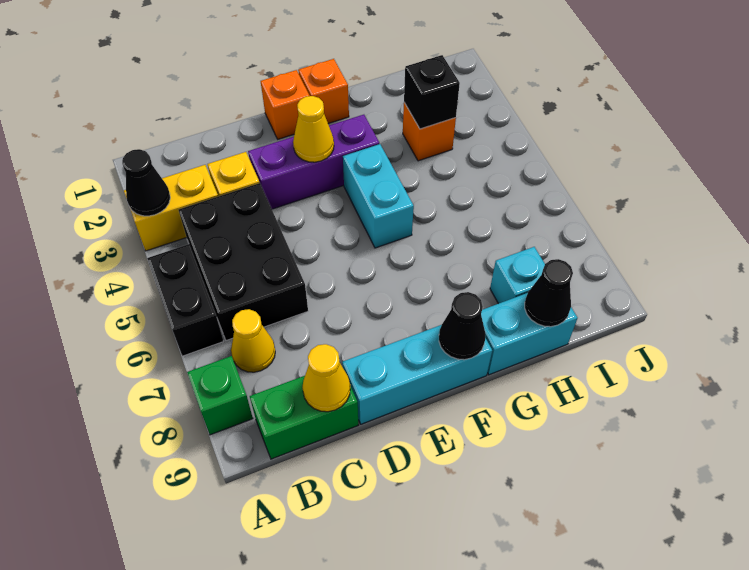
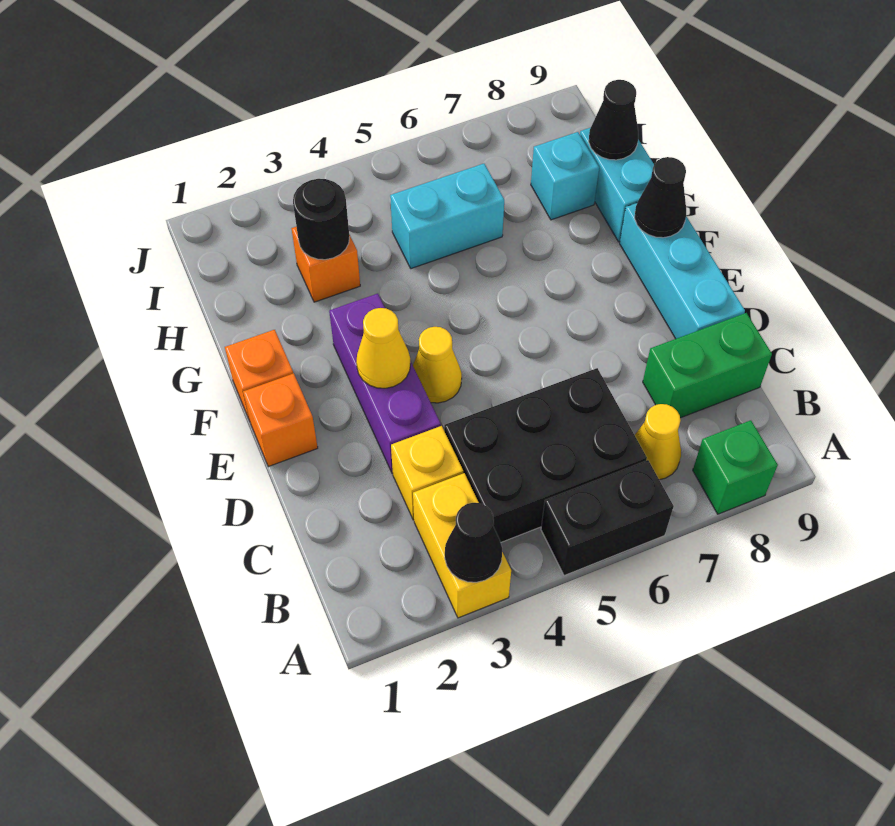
green brick B9:C9 level 1 -> green brick C8:C9 level 1
yellow cone C9 level 2 -> yellow cone E4 level 1
cyan brick F4:F5 level 1 -> cyan brick H5:H6 level 1
black brick H3 level 2 -> black round brick H3 level 2

